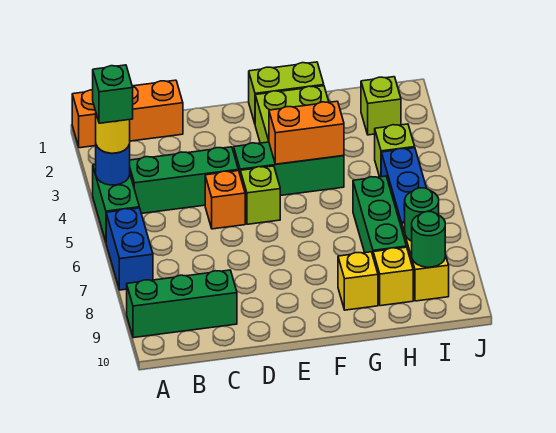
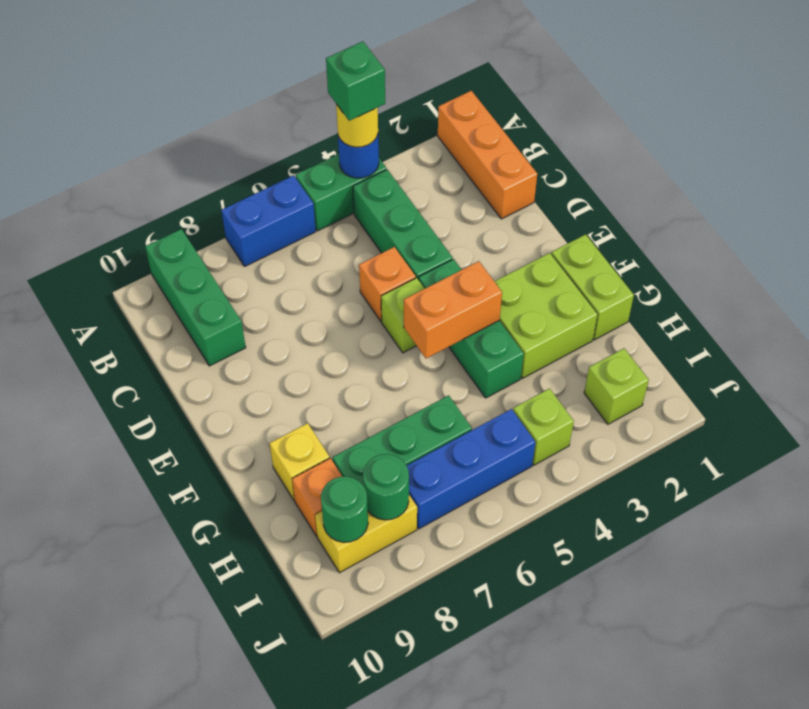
orange brick F4:G4 level 2 -> orange brick F4:F5 level 2
yellow brick H9 level 1 -> orange brick H9 level 1

